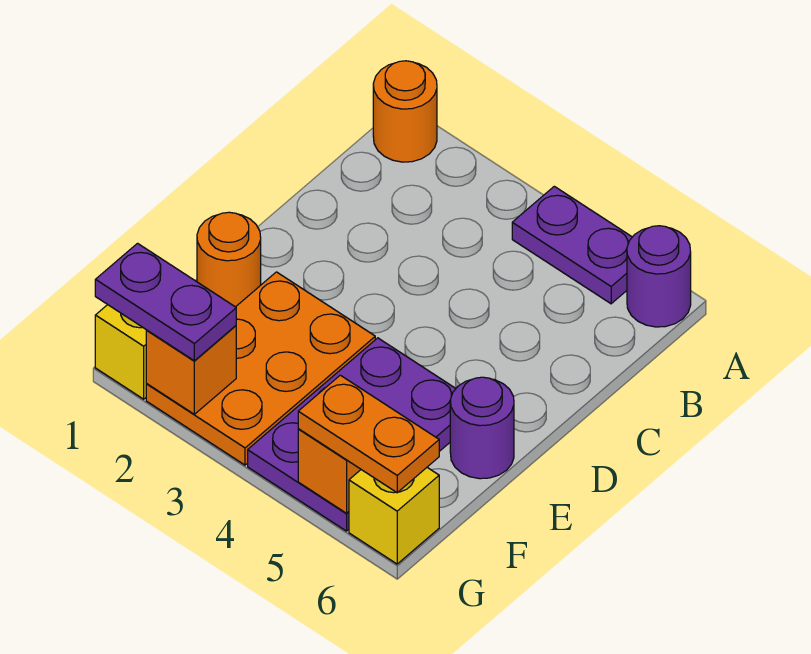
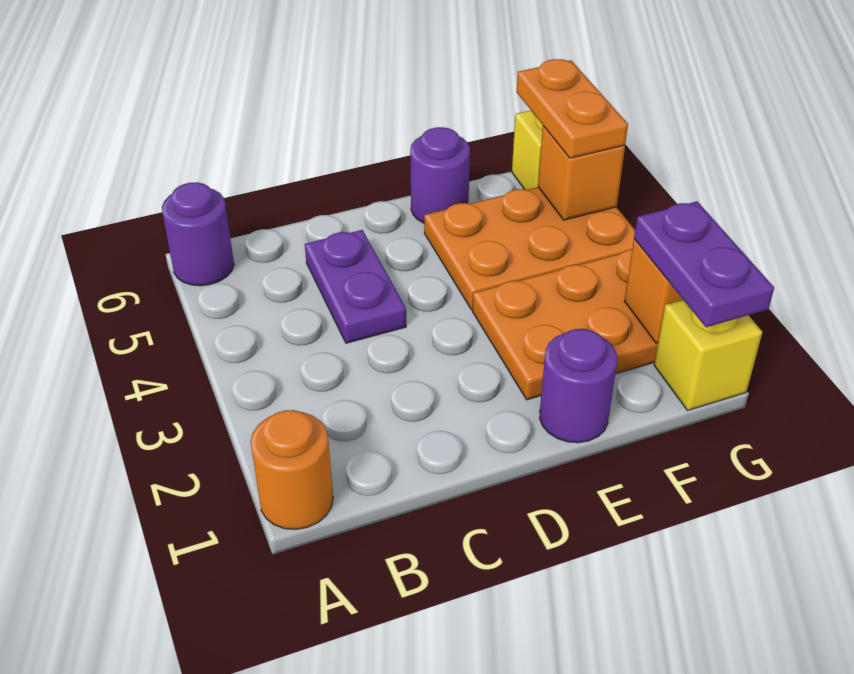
purple plate A4:A5 level 1 -> purple plate C4:C5 level 1
orange round brick E1 level 1 -> purple round brick E1 level 1
purple plate E4:G5 level 1 -> orange plate E4:G5 level 1

